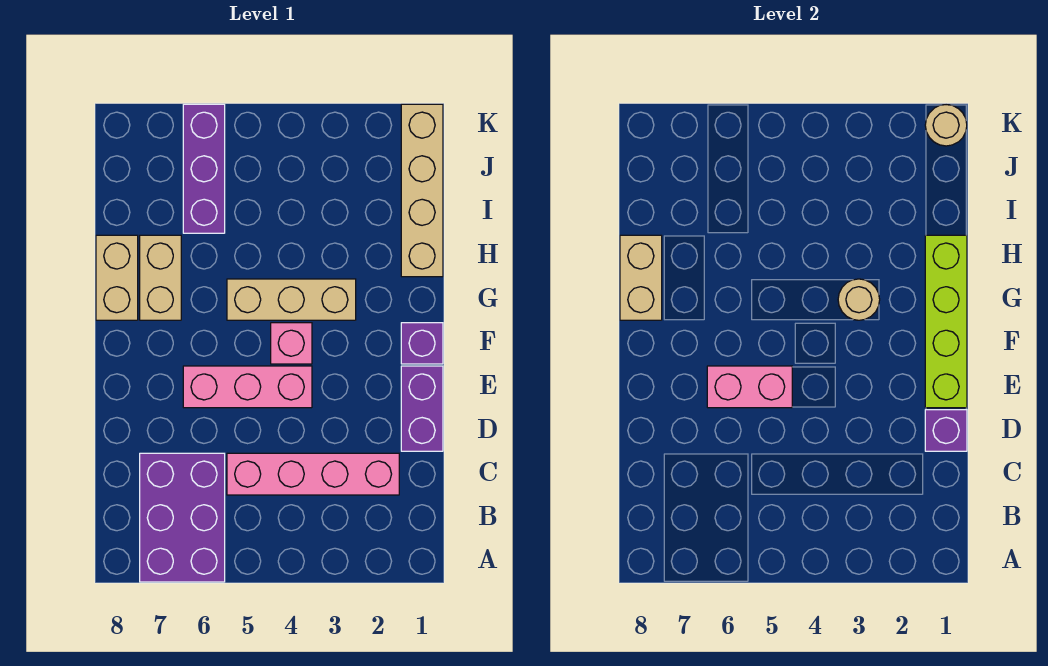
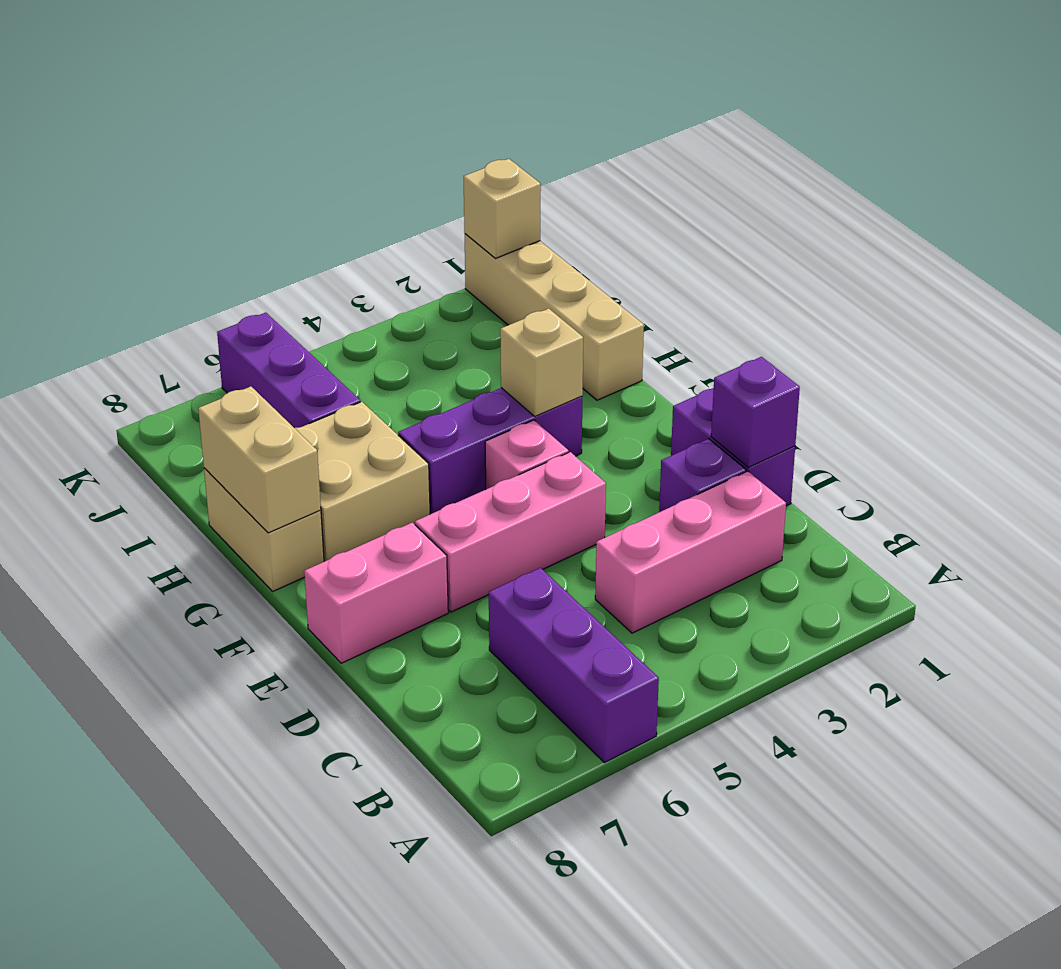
purple brick A6:C7 level 1 -> purple brick A6:C6 level 1
pink brick C2:C5 level 1 -> pink brick C2:C4 level 1
lime brick E1:H1 level 2 -> none
pink brick E5:E6 level 2 -> pink brick E7:E8 level 1
purple brick F1 level 1 -> purple brick D2 level 1
tan brick G3:G5 level 1 -> purple brick G3:G5 level 1
tan round brick G3 level 2 -> tan brick G3 level 2
tan brick G7:H7 level 1 -> tan brick G6:H7 level 1
tan round brick K1 level 2 -> tan brick K1 level 2

